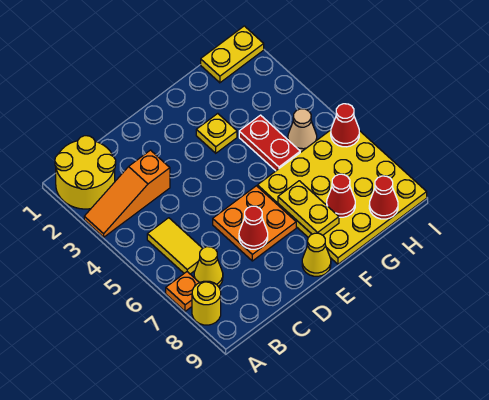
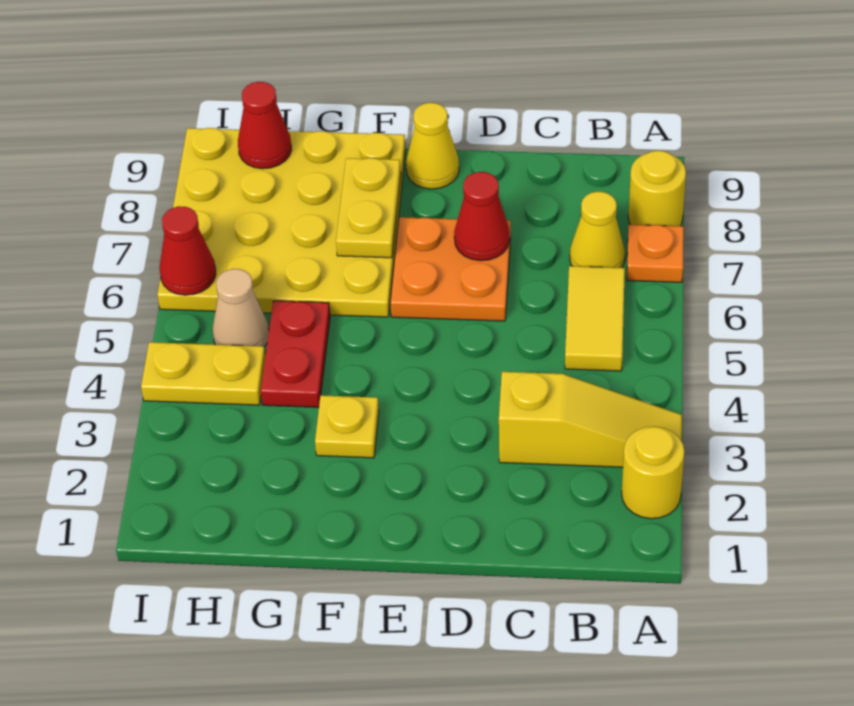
yellow round brick A1:B2 level 1 -> yellow round brick A2 level 1
orange slope A3:C3 level 1 top C -> yellow slope A3:C3 level 1 top C
red cone G8 level 2 -> none
yellow plate H1:I1 level 1 -> yellow plate H4:I4 level 1

